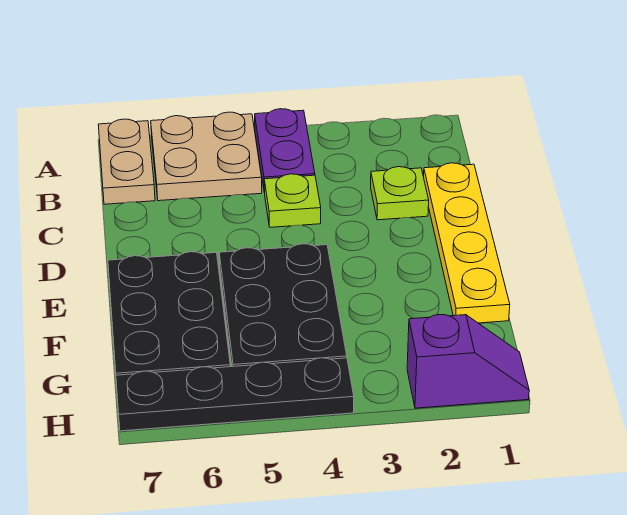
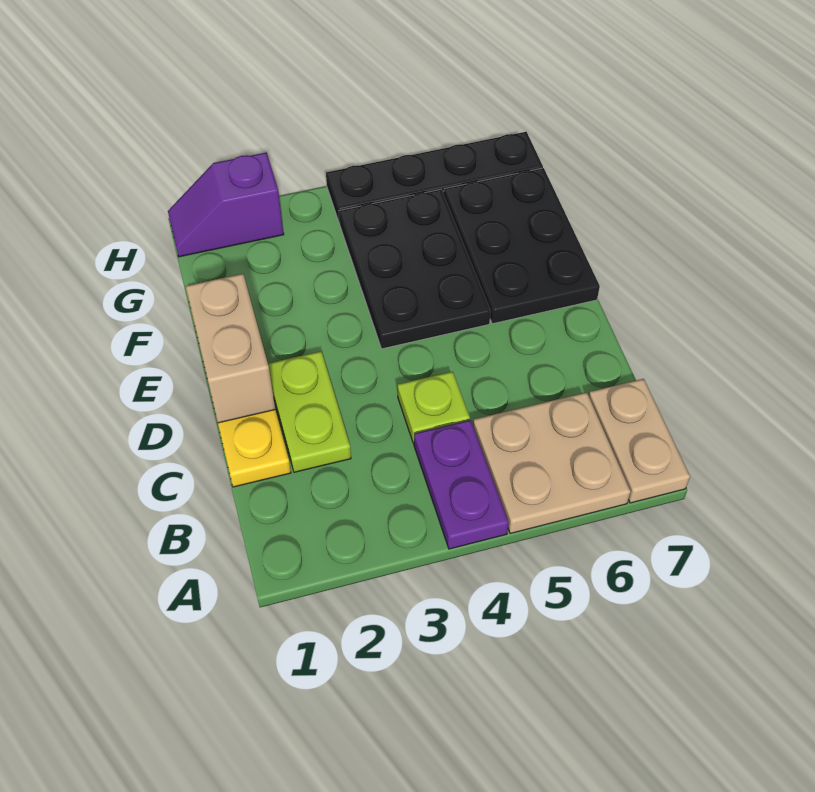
lime plate C2 level 1 -> lime plate C2:D2 level 1
none -> tan brick D1:E1 level 2

